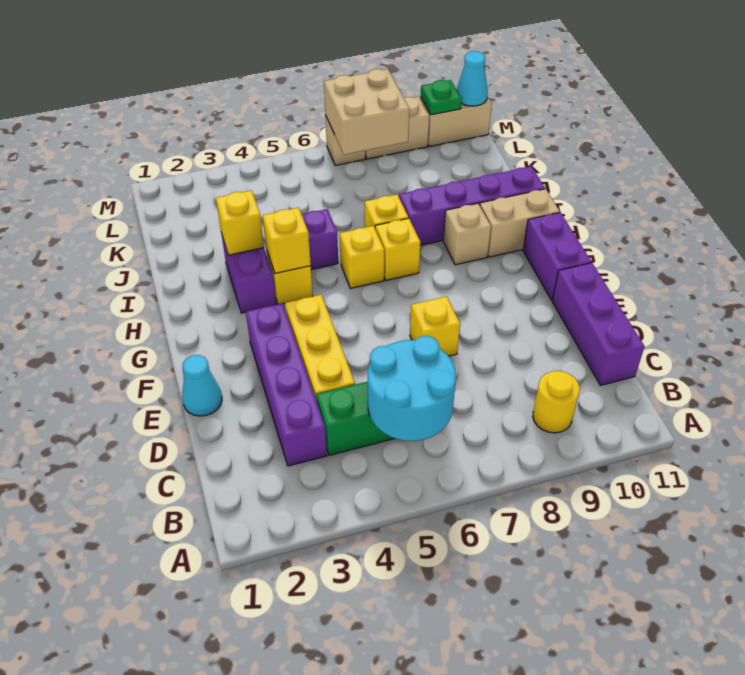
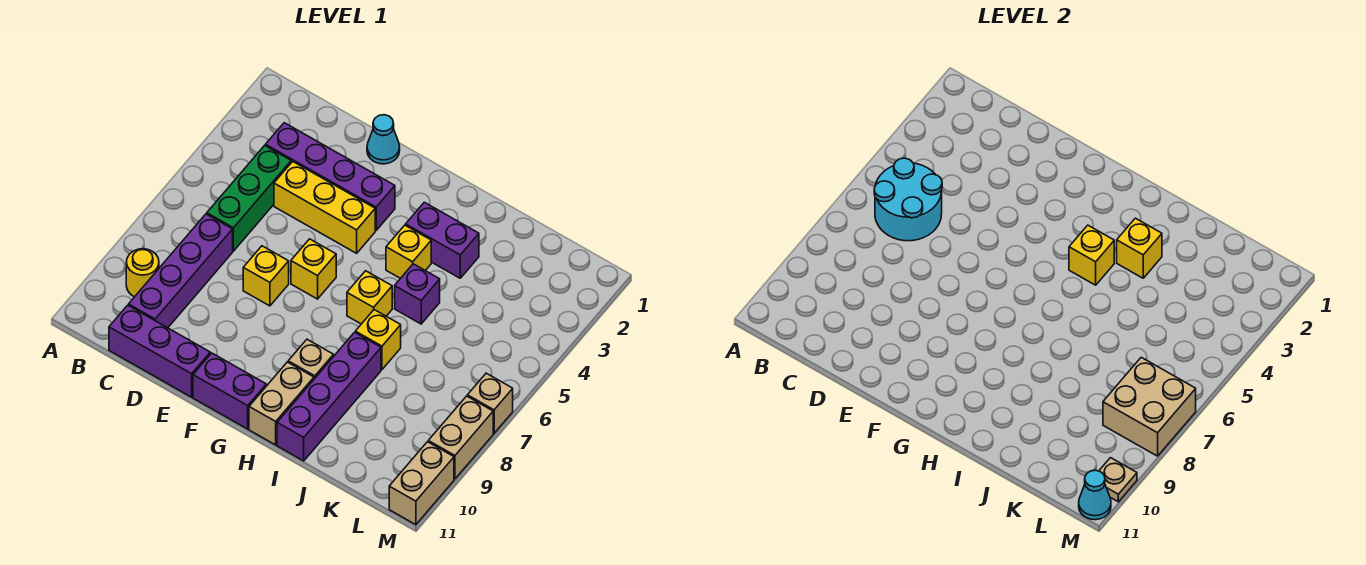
none -> purple brick C7:C10 level 1
yellow brick H7 level 1 -> yellow brick F6 level 1
green plate M10 level 2 -> tan plate M10 level 2

